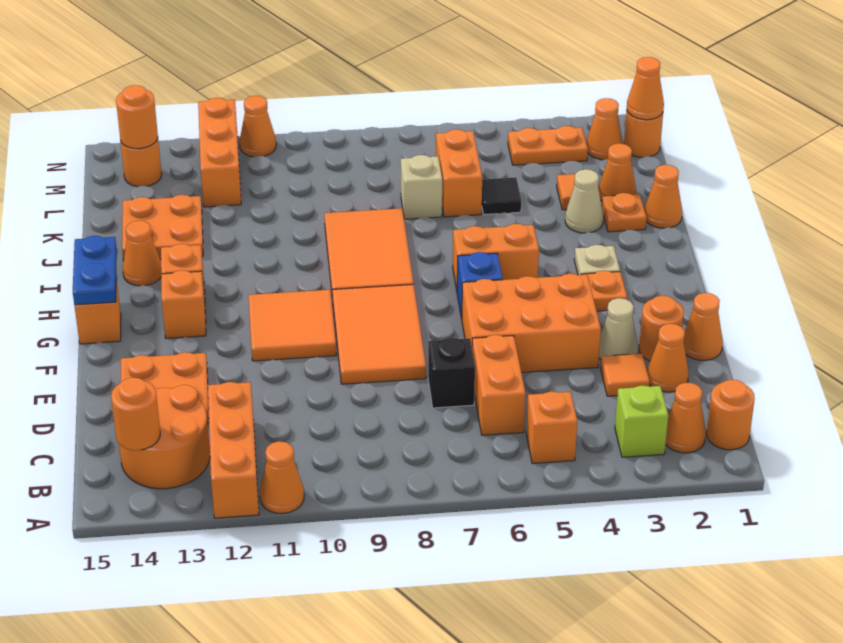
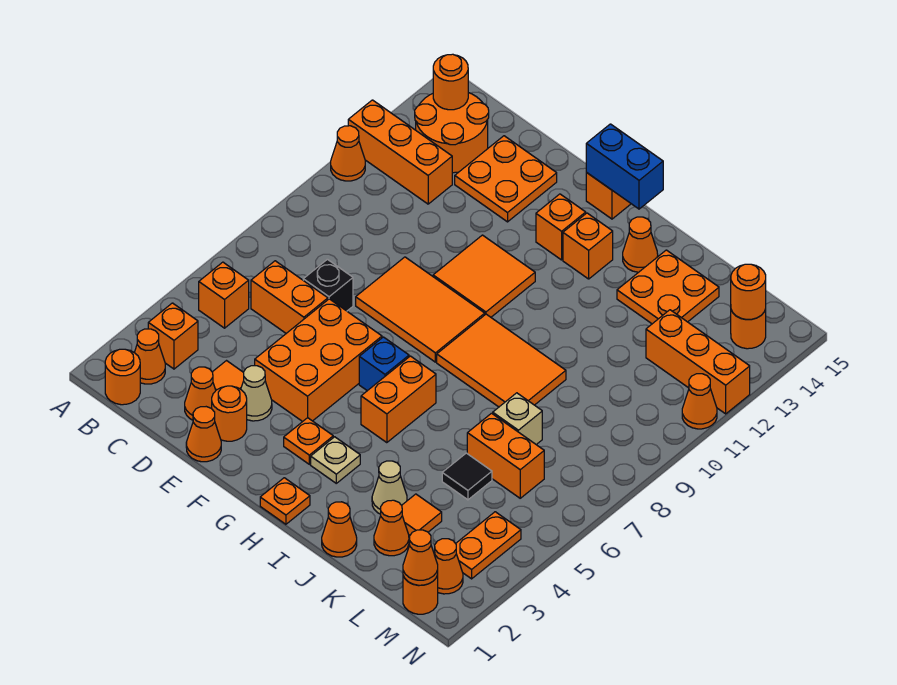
lime brick B3 level 1 -> orange brick B3 level 1
blue plate G15:H15 level 2 -> blue brick G15:H15 level 2
orange plate J2 level 1 -> orange plate H1 level 1

